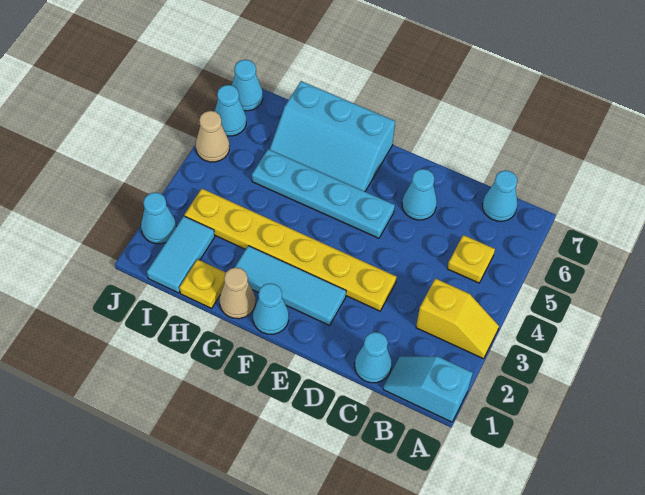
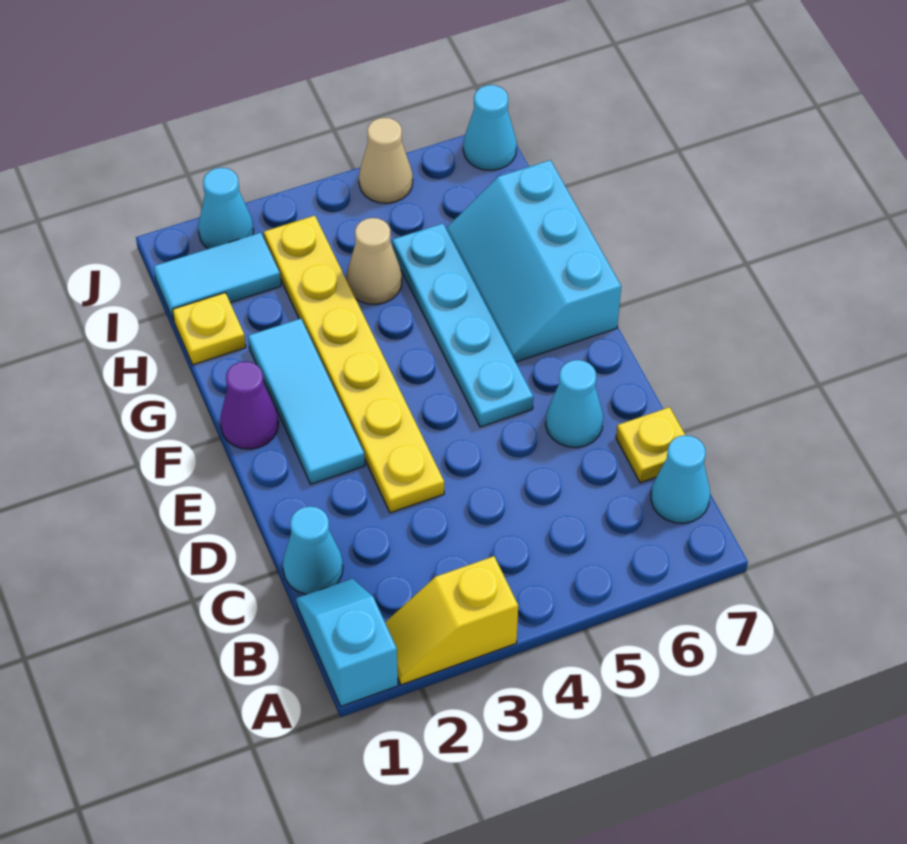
yellow slope A3:B3 level 1 top B -> yellow slope A2:A3 level 1 top 3
yellow plate B5 level 1 -> yellow plate C7 level 1
cyan cone F1 level 1 -> purple cone F1 level 1
tan cone G1 level 1 -> tan cone H4 level 1
cyan cone J6 level 1 -> none

